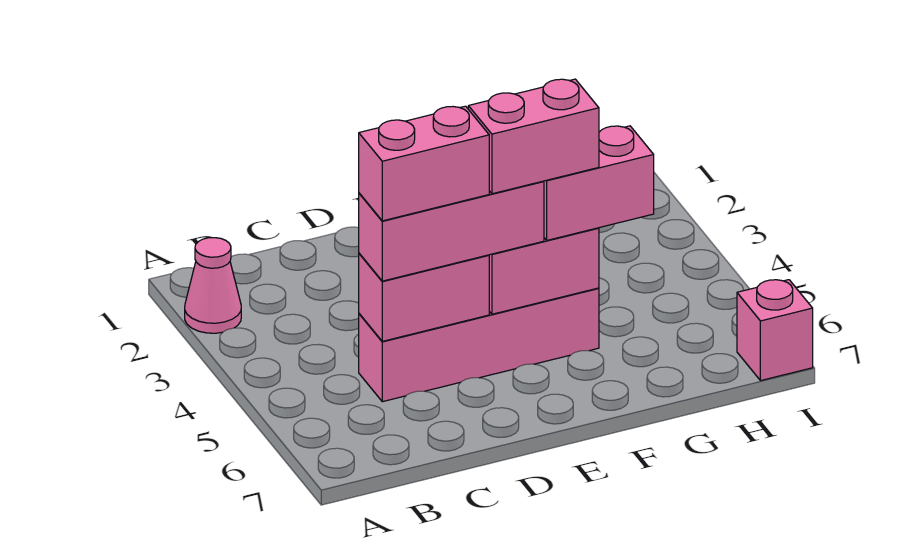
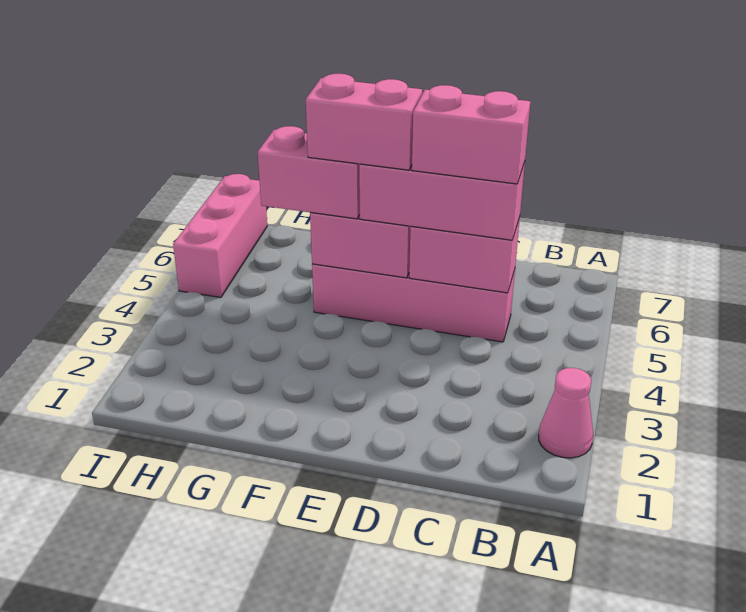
pink brick I7 level 1 -> pink brick I5:I7 level 1

